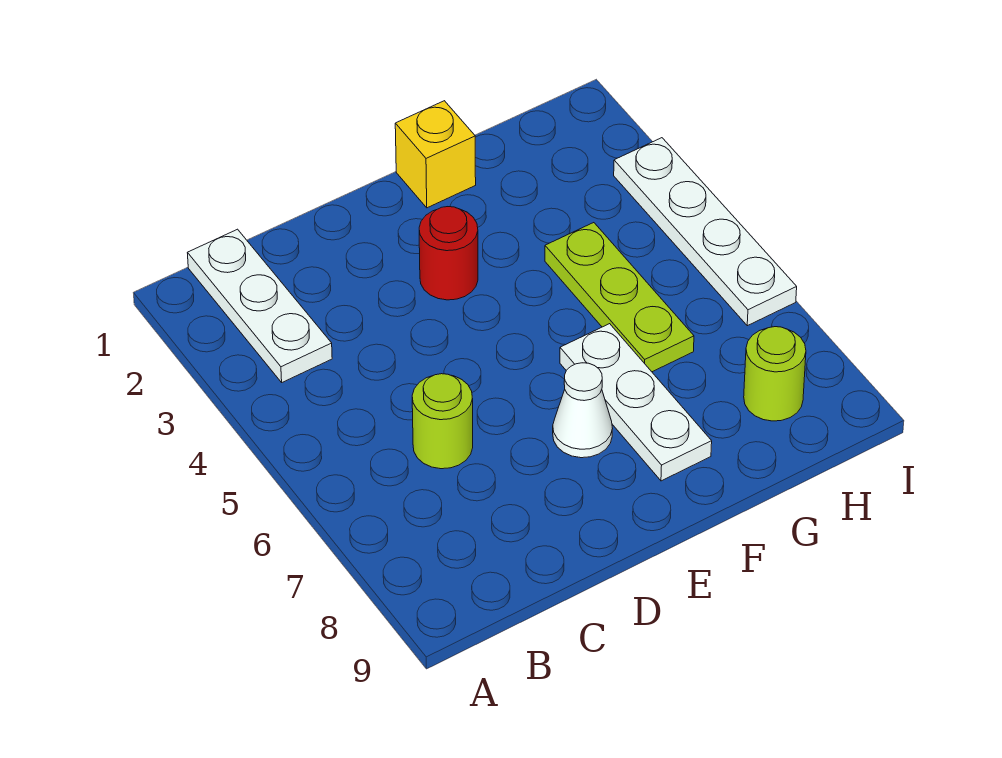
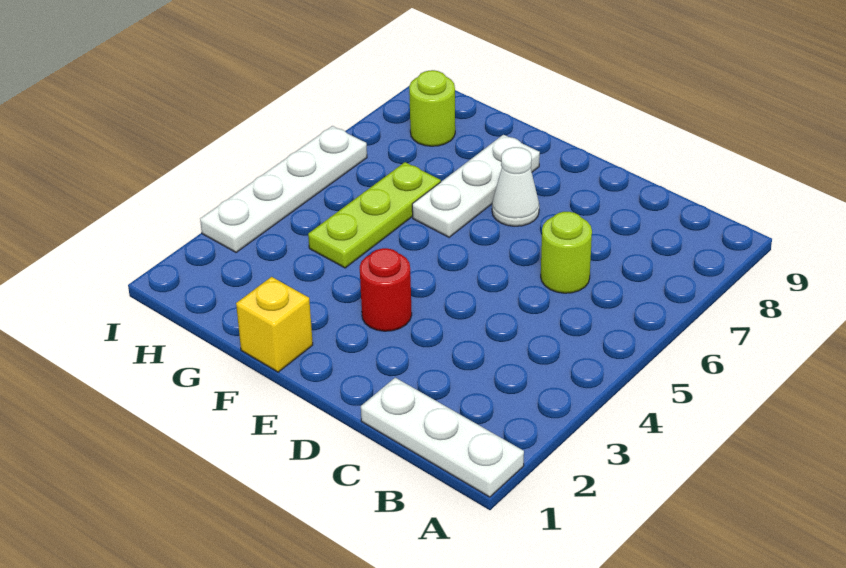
white plate B1:B3 level 1 -> white plate A1:C1 level 1

